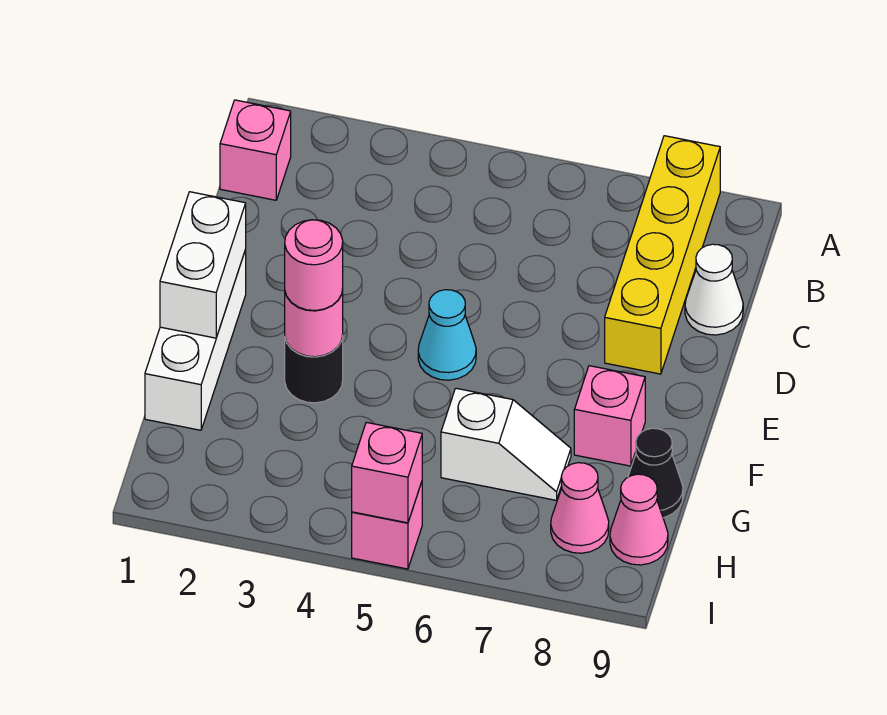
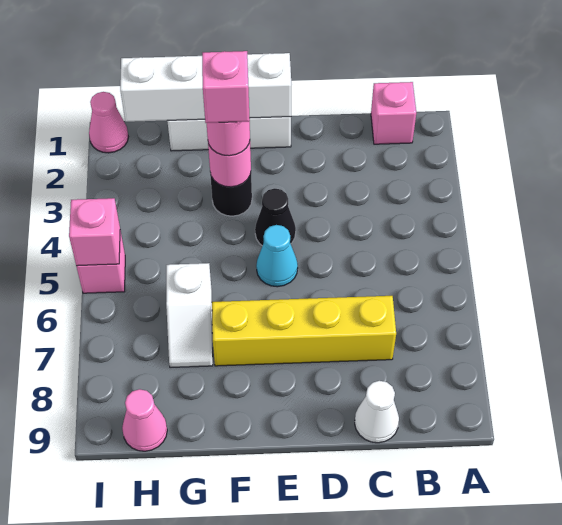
yellow brick A8:D8 level 1 -> yellow brick C7:F7 level 1
white brick E1:F1 level 2 -> white brick E1:H1 level 2
pink brick F8 level 1 -> pink brick F3 level 4
black cone G9 level 1 -> black cone E4 level 1
pink cone H8 level 1 -> pink cone I1 level 1

